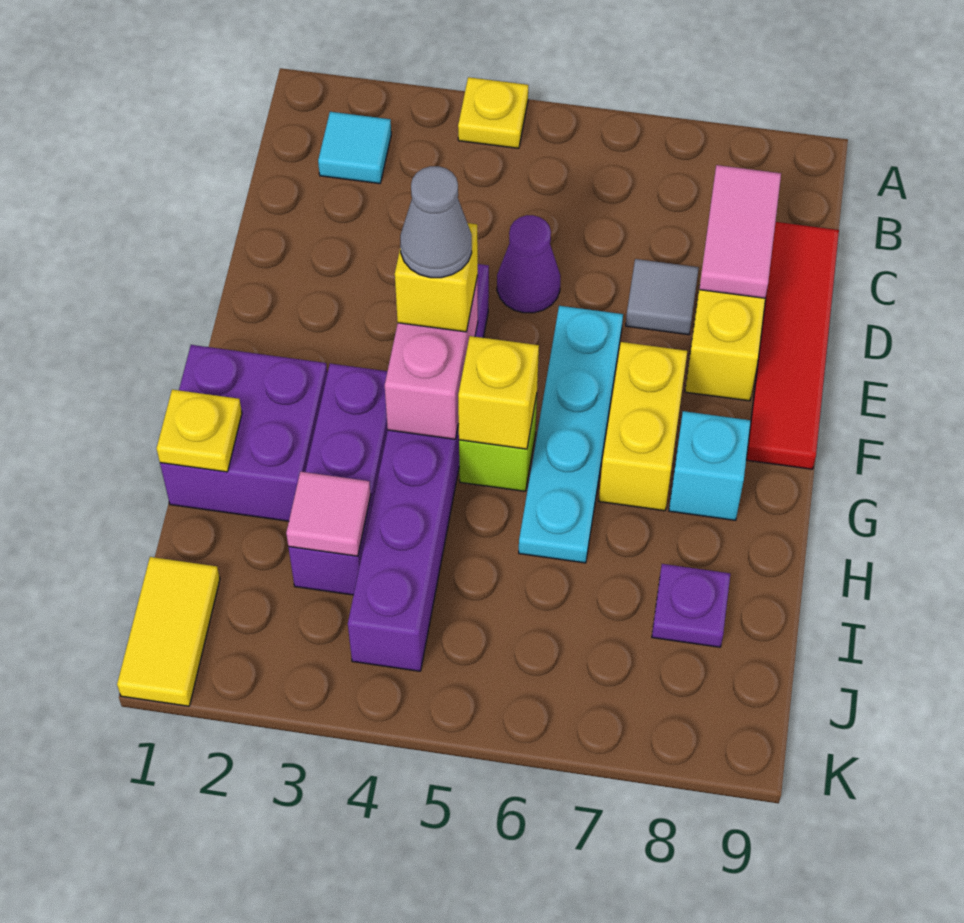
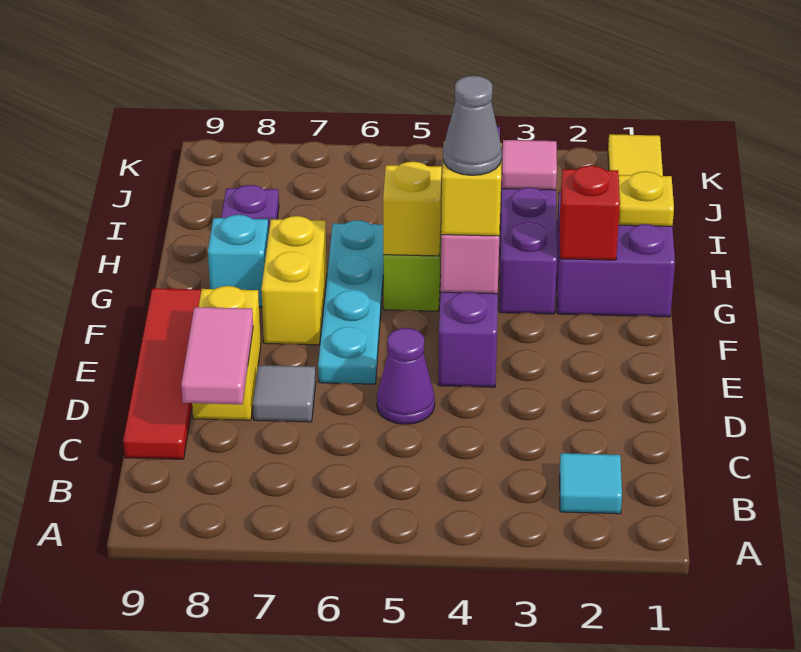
yellow plate A4 level 1 -> none
none -> red brick G2 level 2

